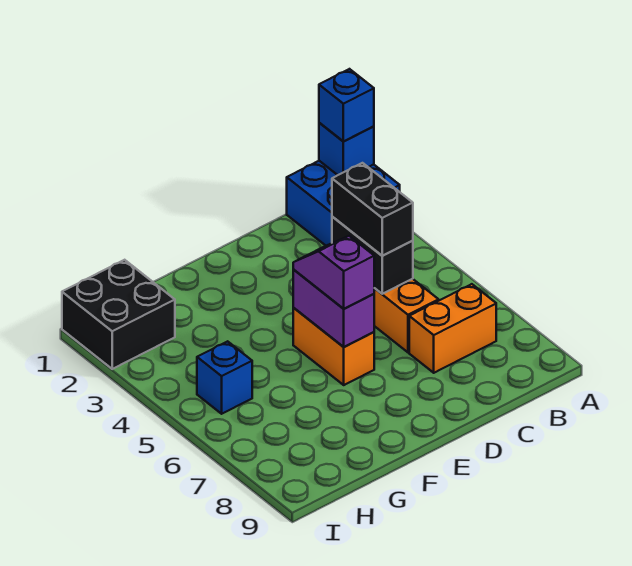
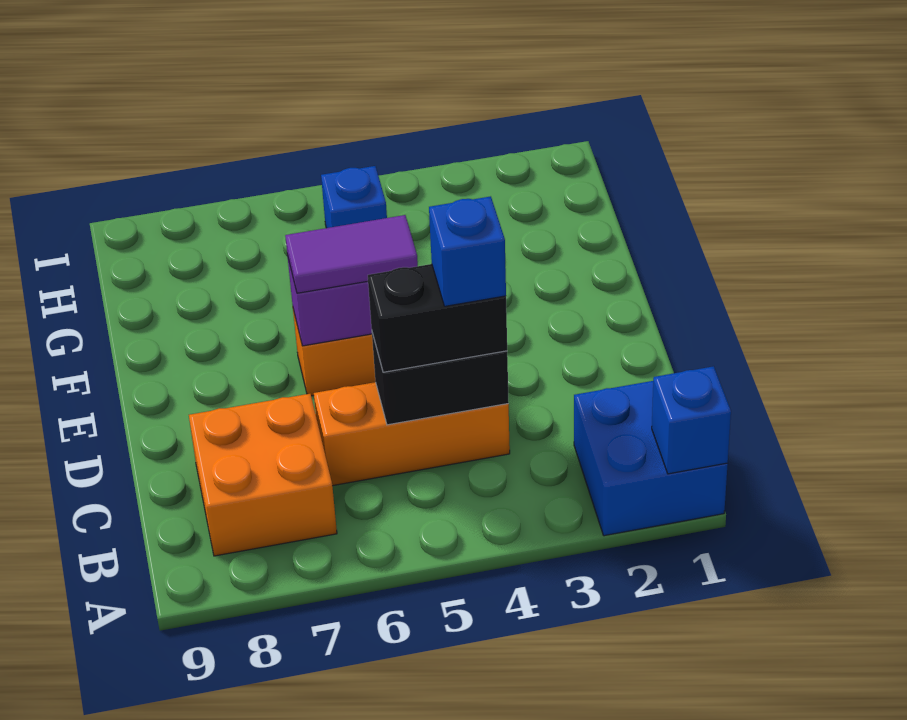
blue brick A1 level 3 -> blue brick C4 level 4
orange brick B7:C7 level 1 -> orange brick B7:C8 level 1
purple slope E5:E6 level 3 top 6 -> purple tile E5:E6 level 3
black brick H1:I2 level 1 -> none

